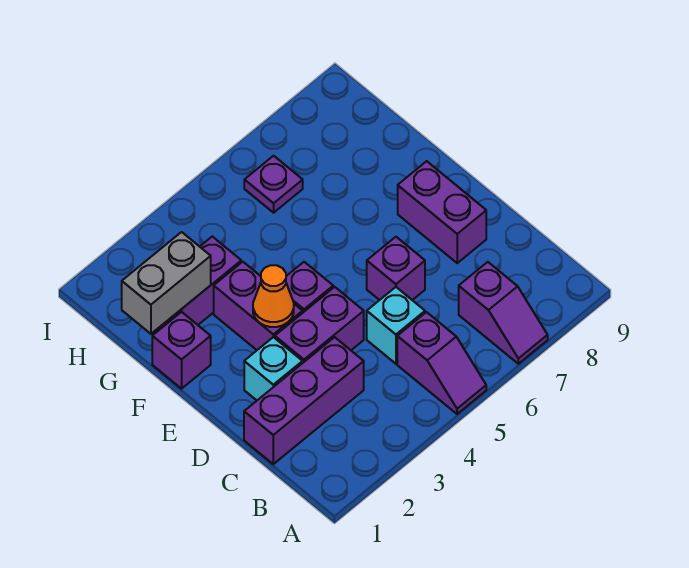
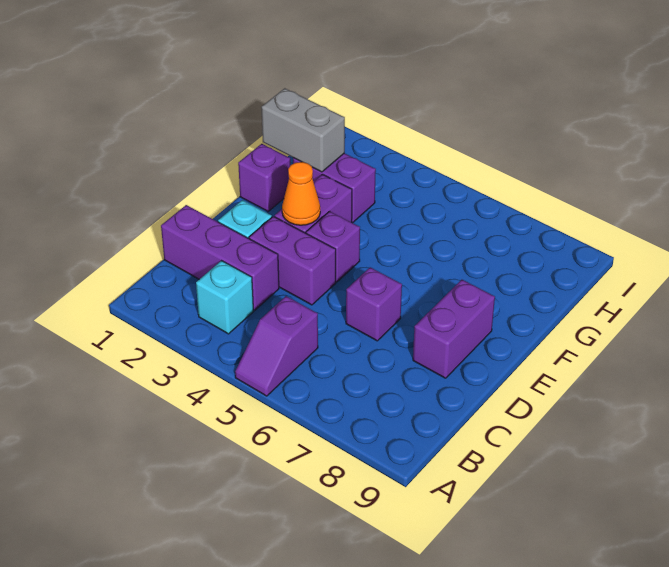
purple slope A7:B7 level 1 top B -> none
cyan brick C5 level 1 -> cyan brick B3 level 1
purple plate H6 level 1 -> none

